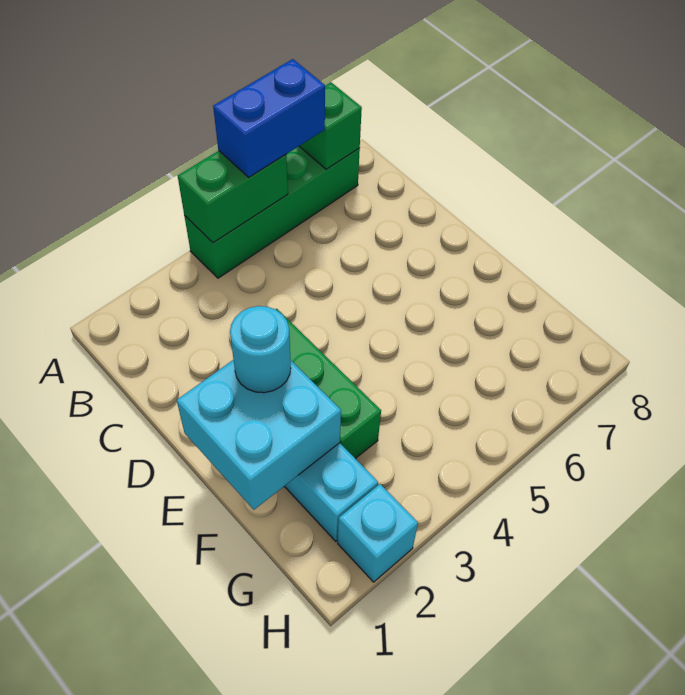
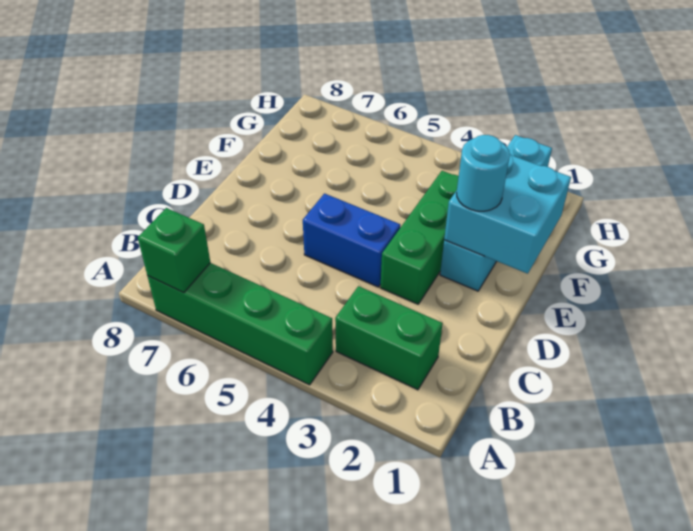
green brick A4:A5 level 2 -> green brick B2:B3 level 1
blue brick A5:A6 level 3 -> blue brick D4:D5 level 1

